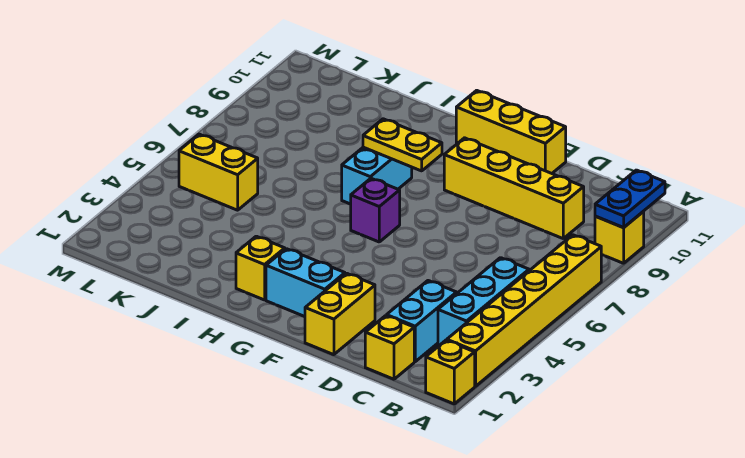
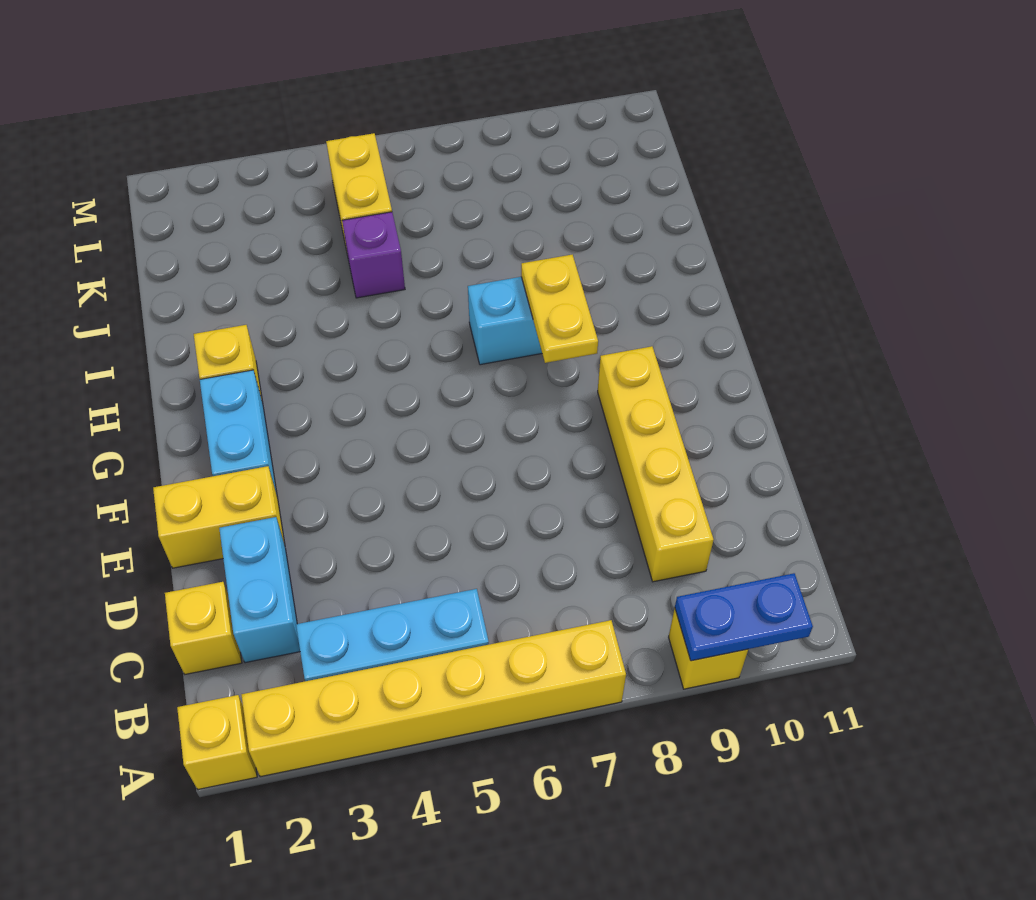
cyan brick C2:C3 level 1 -> cyan brick C2:D2 level 1
yellow brick E11:G11 level 1 -> none
purple brick G6 level 1 -> purple brick J5 level 1

